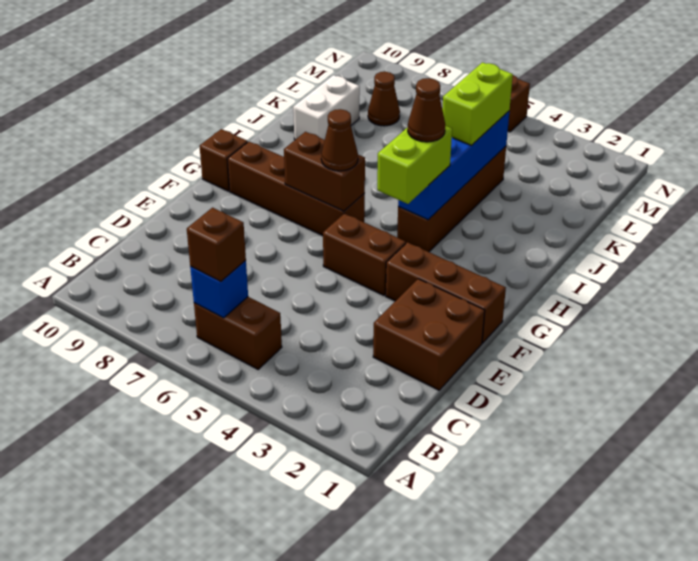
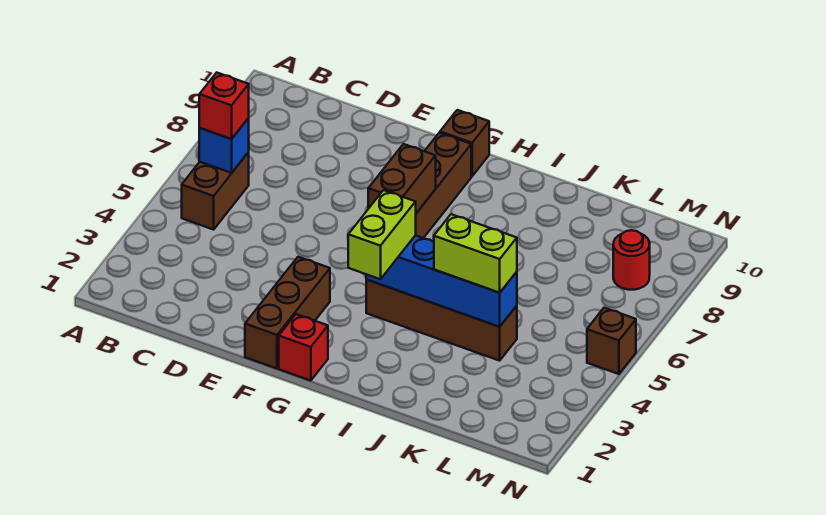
brown brick B6 level 3 -> red brick B6 level 3
brown brick D1:E2 level 1 -> none
brown brick F4:F5 level 1 -> none
none -> red brick G1 level 1
lime brick G4:H4 level 3 -> lime brick H3:H4 level 3
brown cone G6 level 3 -> none
brown cone H4 level 4 -> none
white brick J9:K9 level 1 -> none
brown cone L8 level 1 -> none
none -> red round brick M8 level 1

